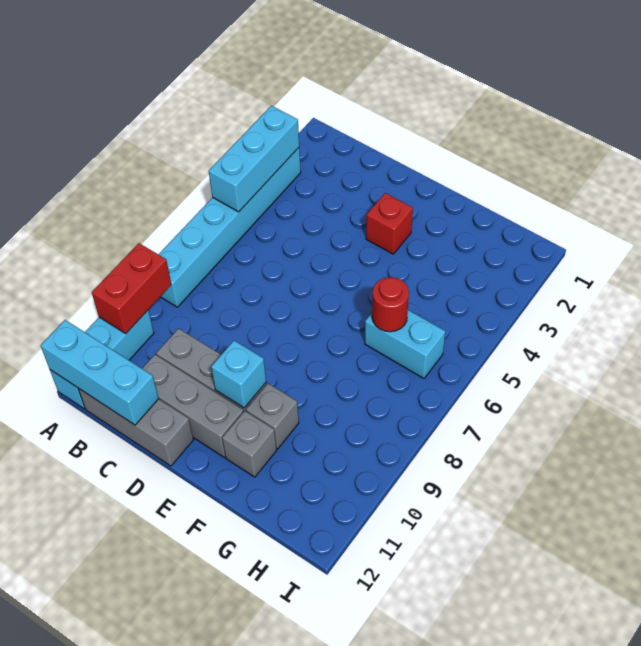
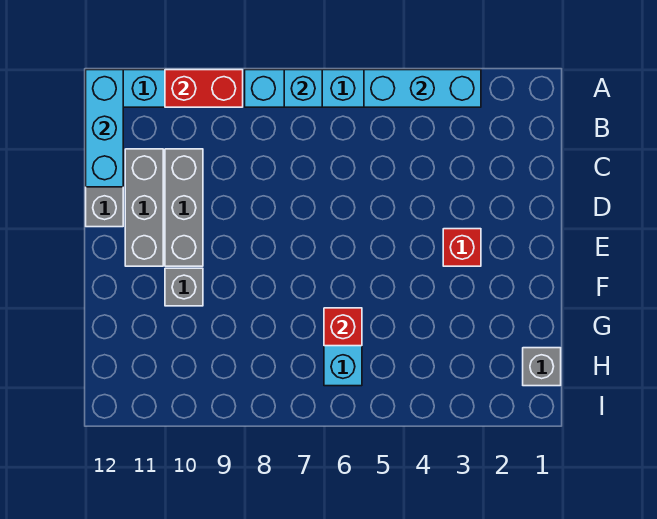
cyan brick E10 level 2 -> cyan brick A7 level 2
grey brick F11 level 1 -> grey brick H1 level 1
red round brick G6 level 2 -> red brick G6 level 2

